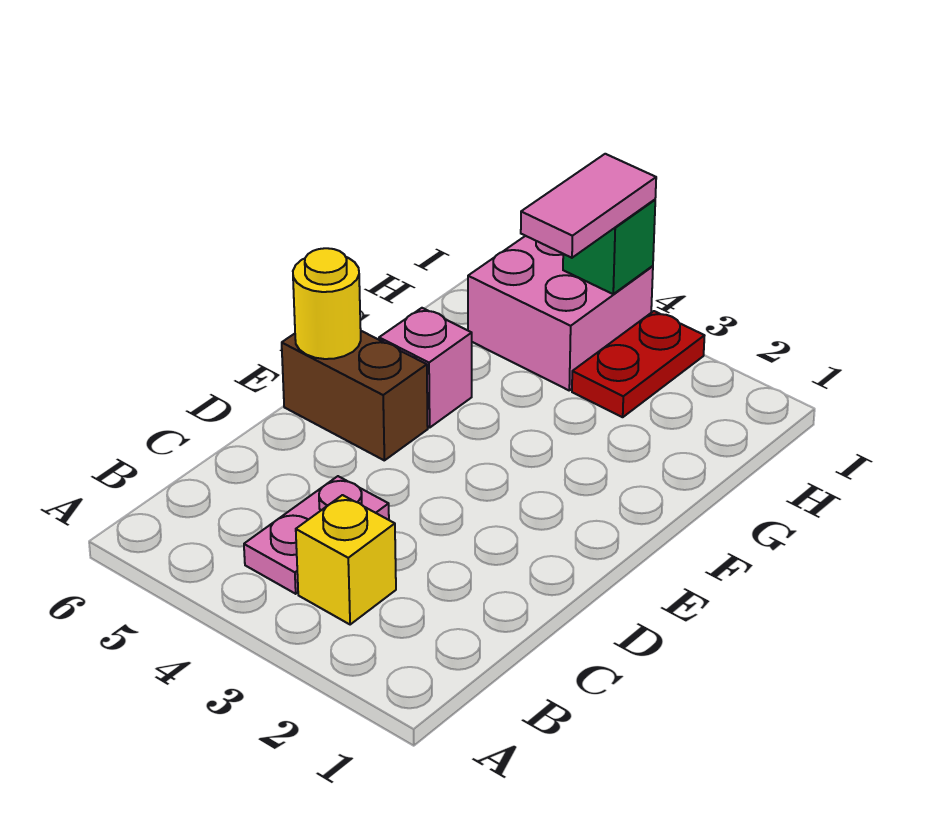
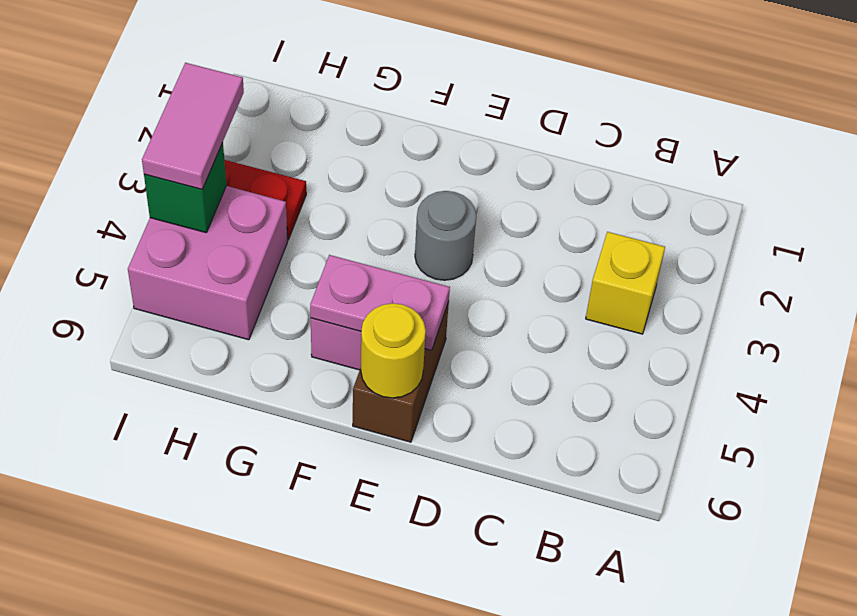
pink plate B4:C4 level 1 -> pink plate E5:F5 level 2
none -> grey round brick E3 level 1
pink tile H4:I4 level 3 -> pink tile I3:I4 level 3

